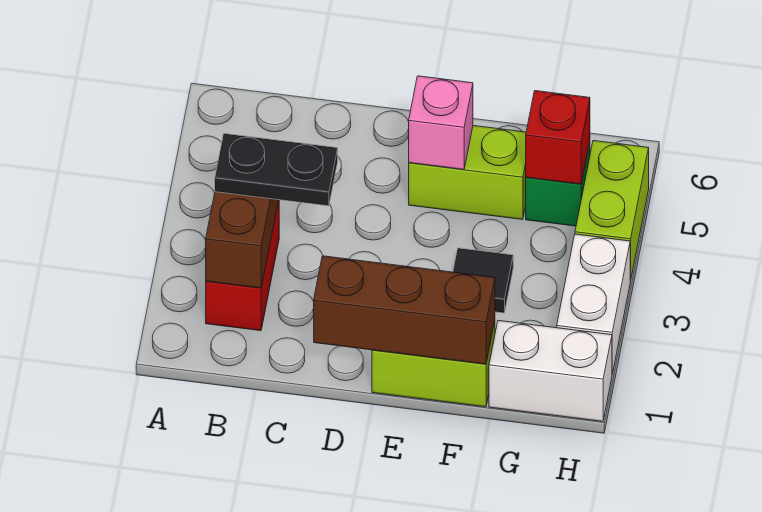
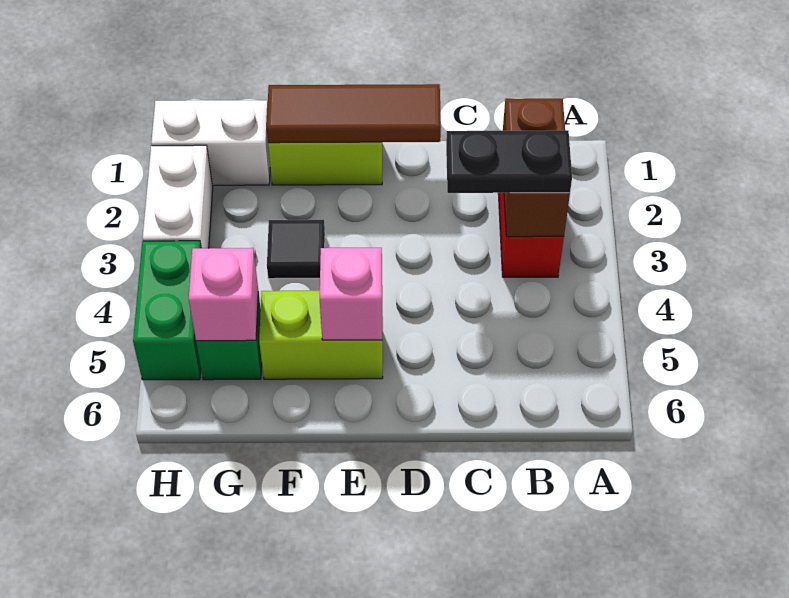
brown brick D1:F1 level 2 -> brown tile D1:F1 level 2
red brick G5 level 2 -> pink brick G5 level 2
lime brick H4:H5 level 1 -> green brick H4:H5 level 1

